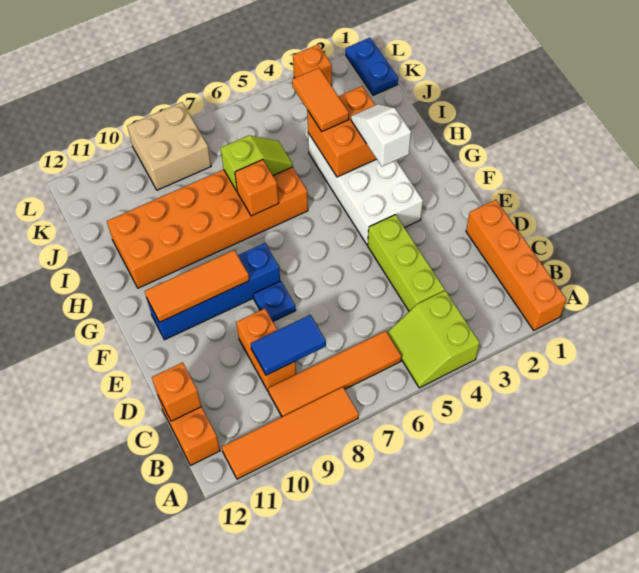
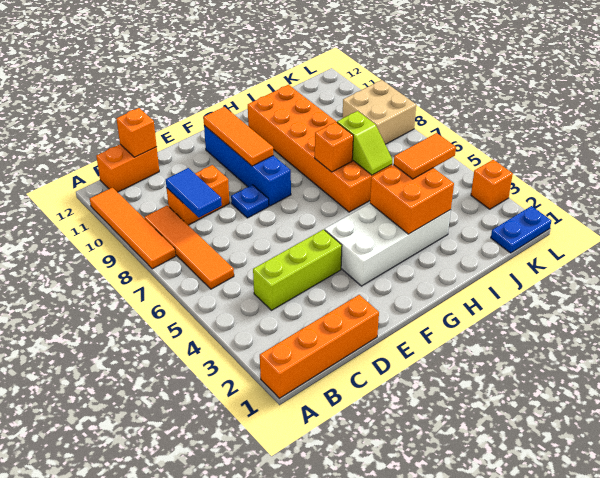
lime slope A4:B5 level 1 top 4 -> none
white slope G3:H3 level 3 top G -> none

